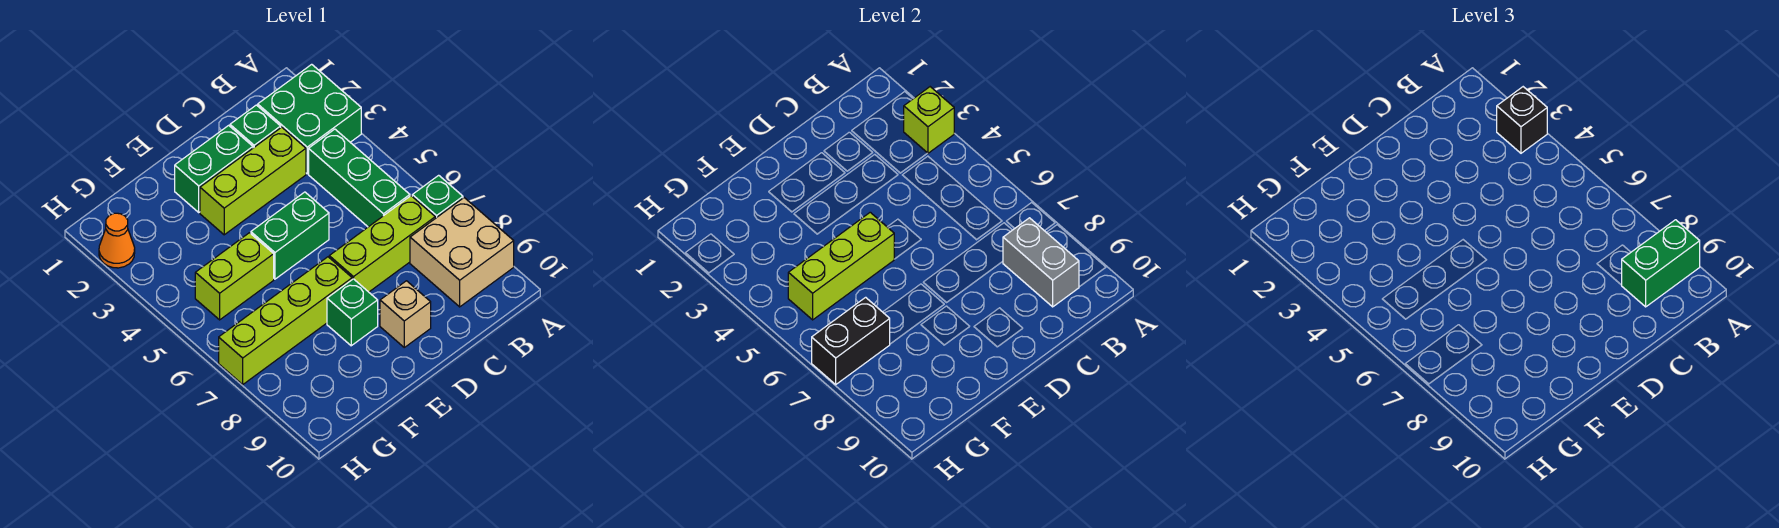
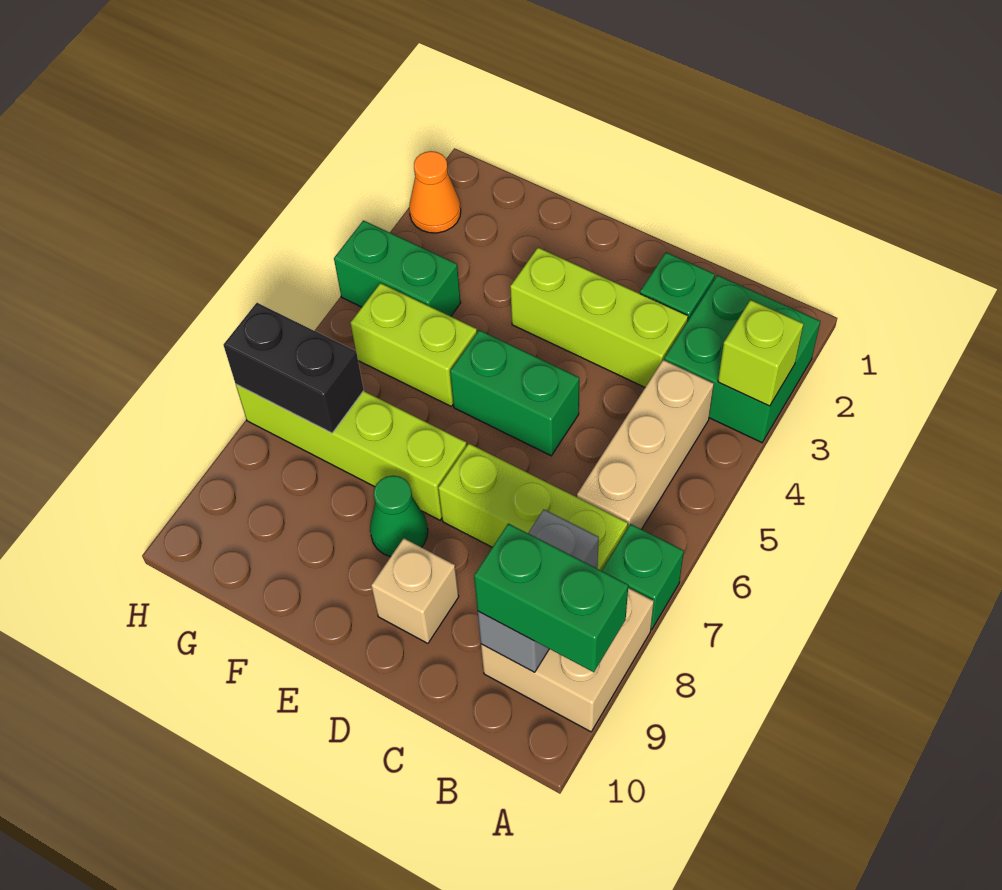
black brick A3 level 3 -> none
green brick B4:B6 level 1 -> tan brick B4:B6 level 1
green brick D2:E2 level 1 -> green brick G4:H4 level 1
lime brick E5:G5 level 2 -> none
green brick E8 level 1 -> green cone E8 level 1

